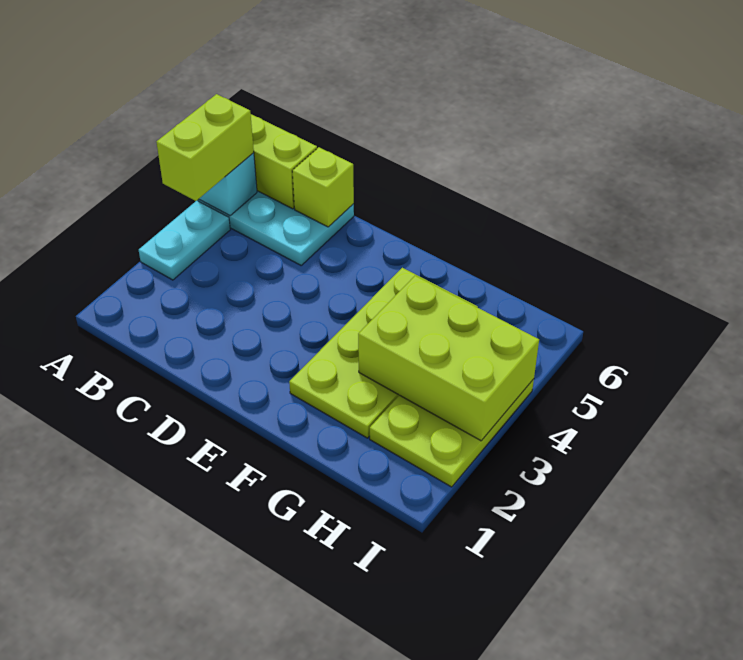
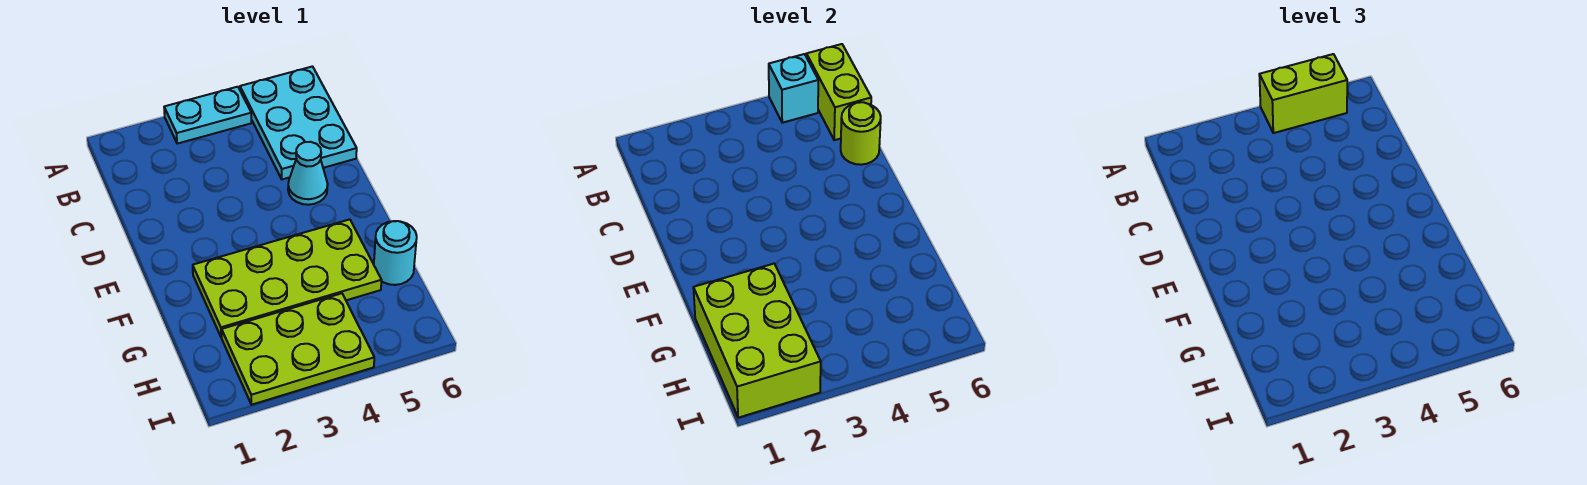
lime brick C6 level 2 -> lime round brick C6 level 2
none -> cyan cone D5 level 1
lime brick G3:I4 level 2 -> lime brick G1:I2 level 2
none -> cyan round brick G6 level 1

